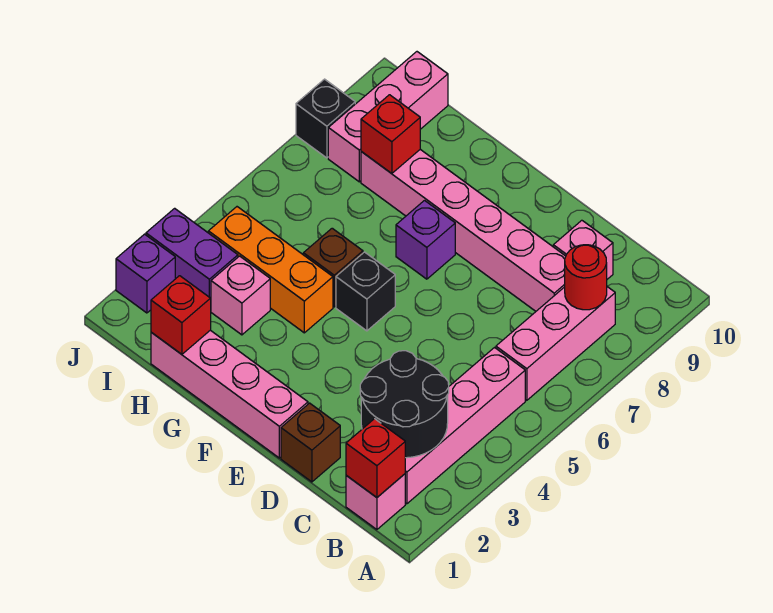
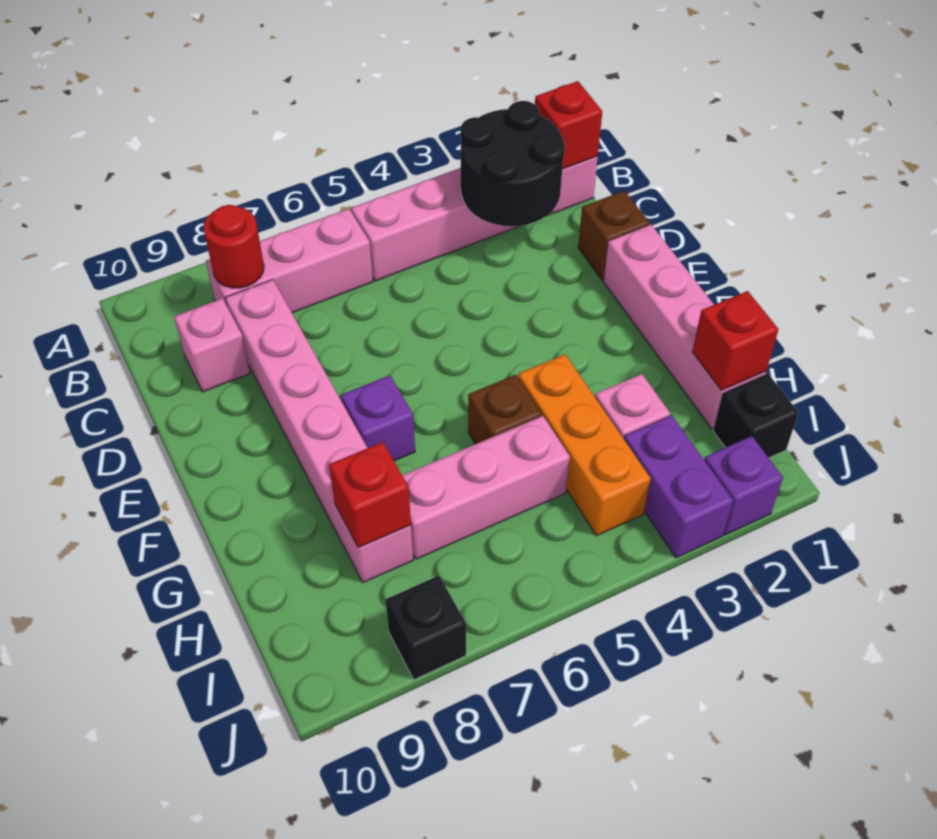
black brick F5 level 1 -> black brick I1 level 1
pink brick I8:I10 level 1 -> pink brick H5:H7 level 1

